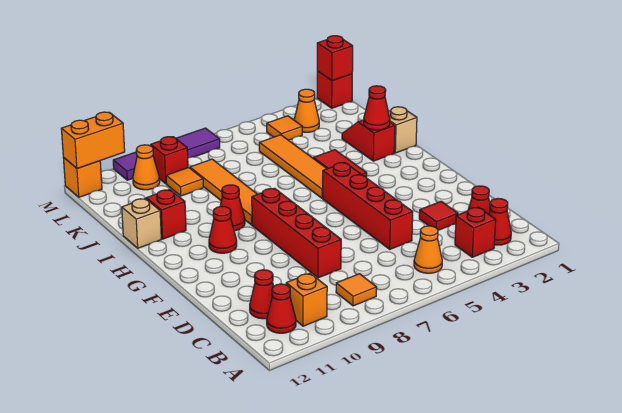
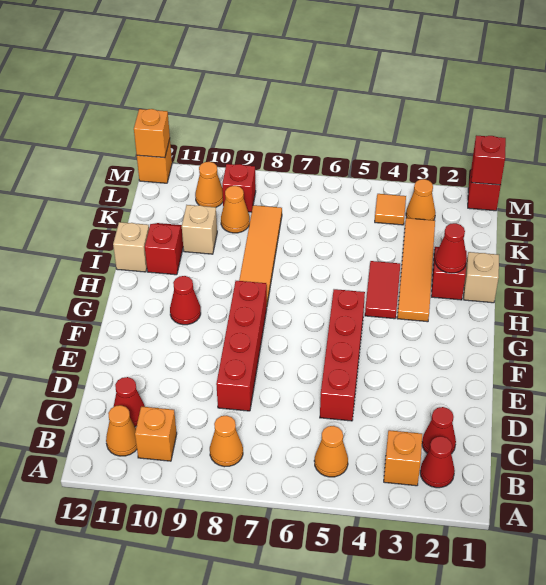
red brick B3 level 1 -> orange brick B3 level 1
orange tile B8 level 1 -> orange cone B8 level 1
red cone B11 level 1 -> orange cone B11 level 1
red tile D3 level 1 -> none
orange tile H5:K5 level 1 -> orange tile H3:K3 level 1
red cone H9 level 1 -> none
none -> tan brick J10 level 1
orange tile K9 level 1 -> orange cone K9 level 1
purple tile M7:M10 level 1 -> none
orange brick M11:M12 level 2 -> orange brick M12 level 2

